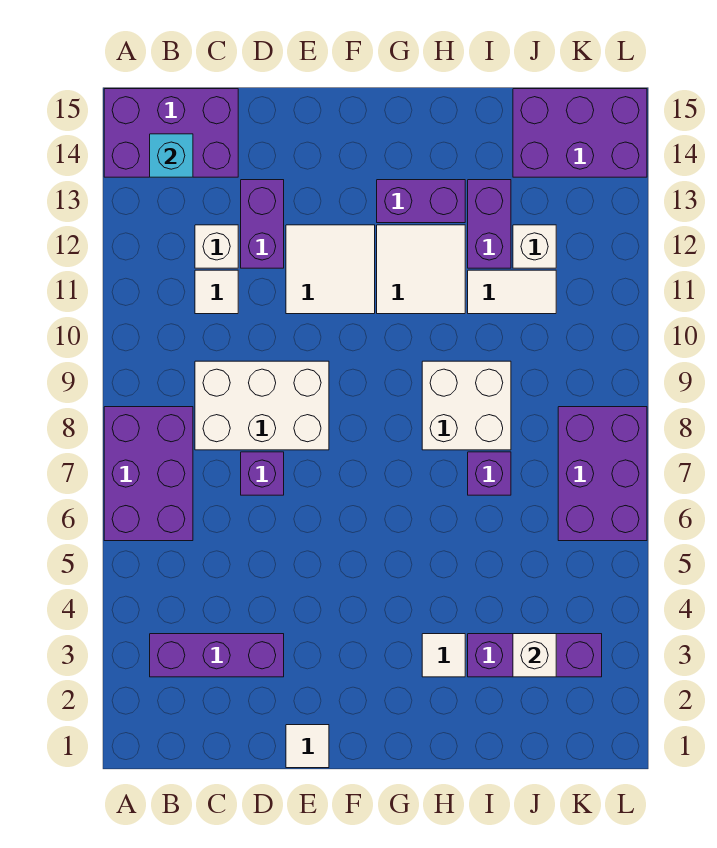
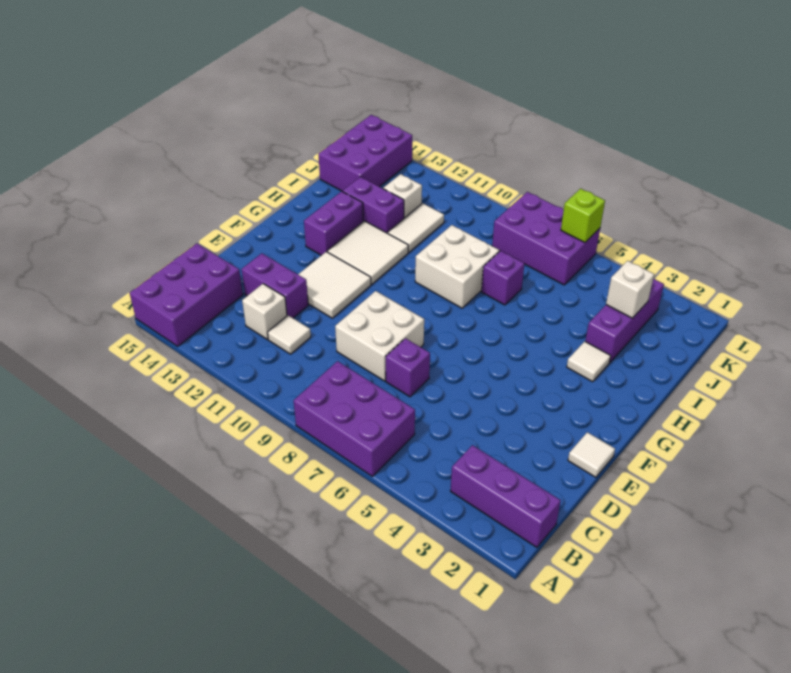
purple brick B3:D3 level 1 -> purple brick B1:B3 level 1
cyan brick B14 level 2 -> none
white brick C8:E9 level 1 -> white brick D8:E9 level 1
none -> lime brick L6 level 2

